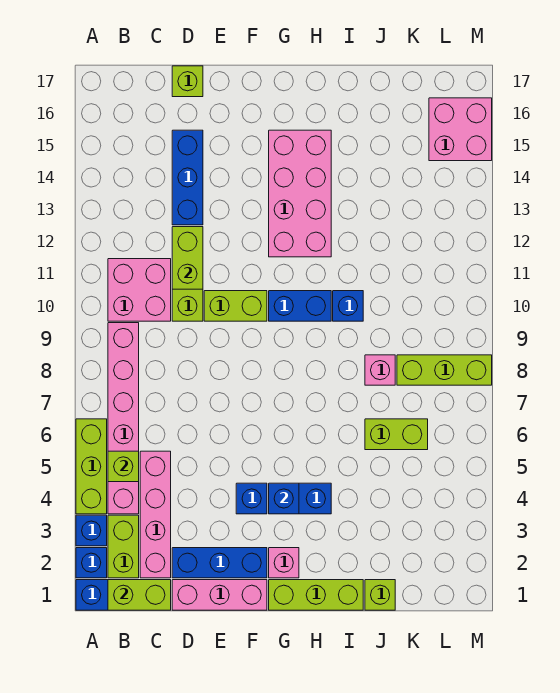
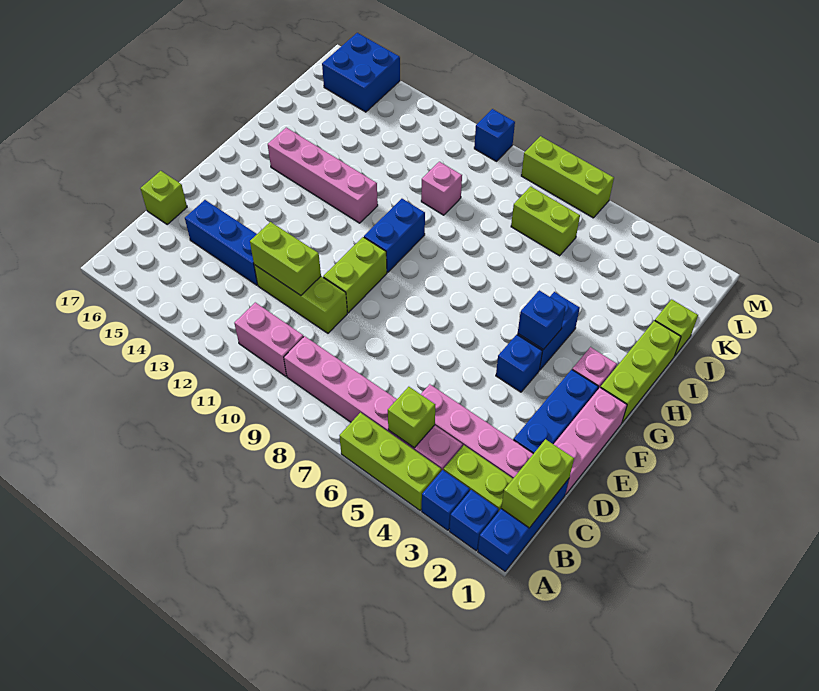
pink brick B10:C11 level 1 -> pink brick B10:B11 level 1
pink brick G12:H15 level 1 -> pink brick H12:H15 level 1
blue brick I10 level 1 -> blue brick M10 level 1
lime brick J6:K6 level 1 -> lime brick K6:K7 level 1
pink brick J8 level 1 -> pink brick J10 level 1
lime brick K8:M8 level 1 -> lime brick M6:M8 level 1
pink brick L15:M16 level 1 -> blue brick L15:M16 level 1

